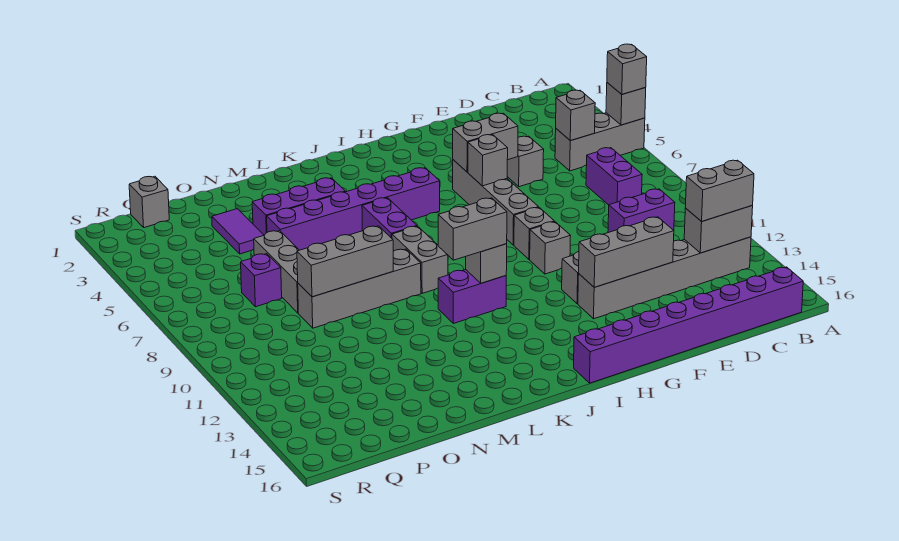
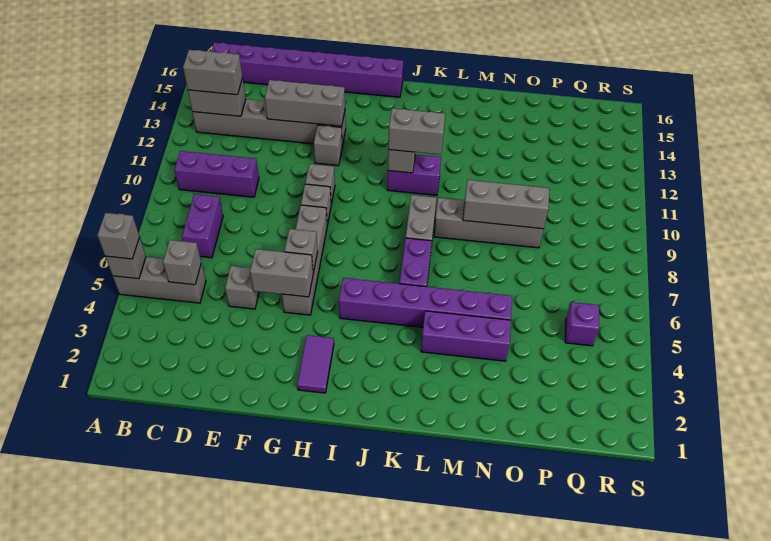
purple brick C10:D10 level 1 -> purple brick B10:D10 level 1
purple tile O3:O4 level 1 -> purple tile H2:H3 level 1
grey brick O6:O8 level 1 -> none
purple brick P7 level 1 -> purple brick Q5 level 1
grey brick Q1 level 1 -> none

